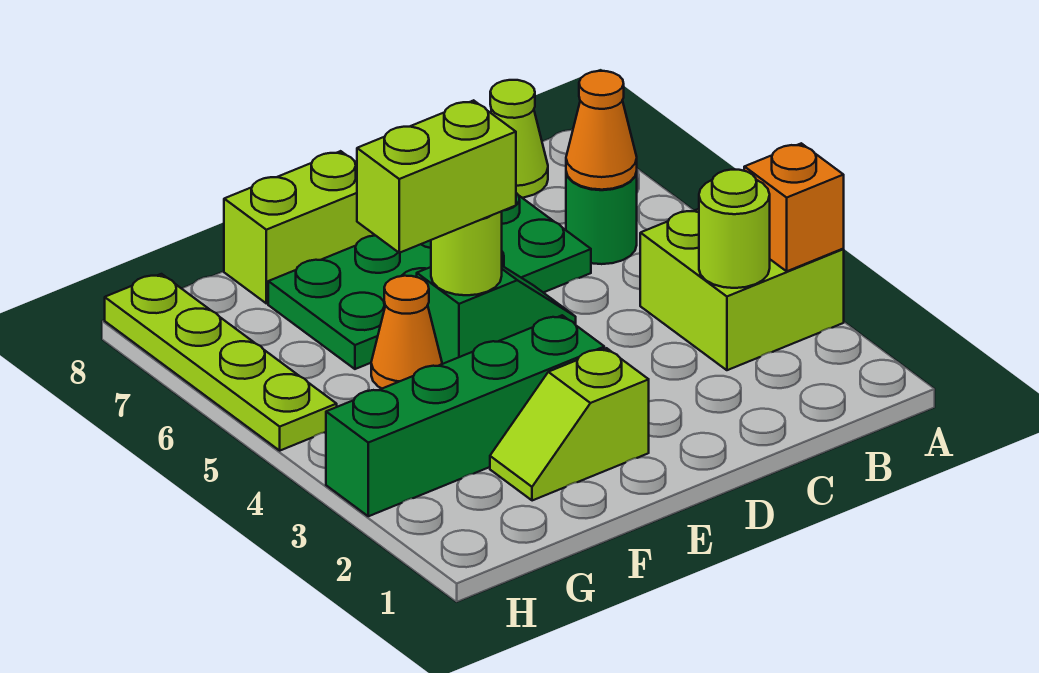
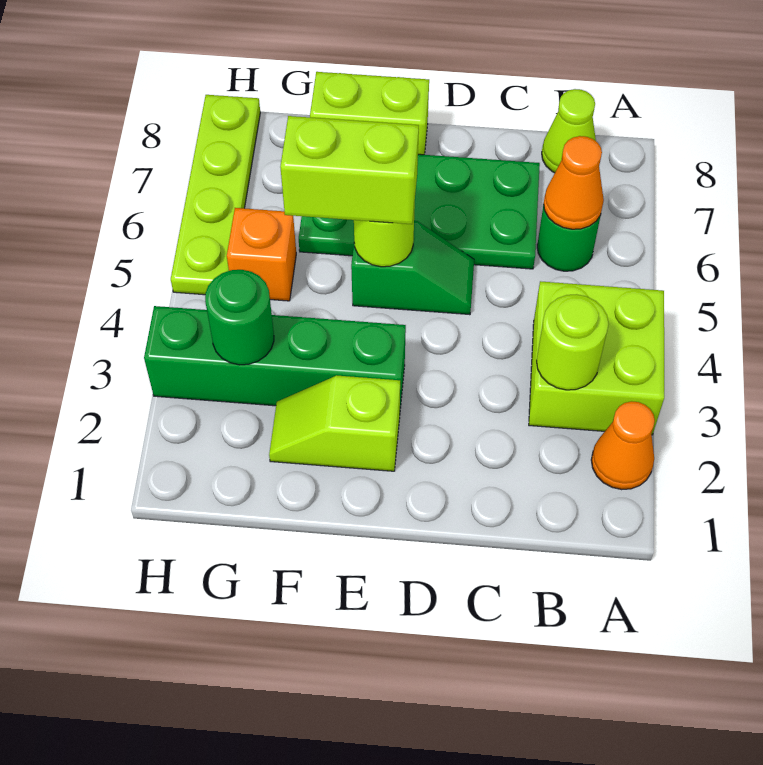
orange brick A3 level 2 -> orange brick G5 level 1
orange cone F5 level 1 -> orange cone A2 level 1
none -> green round brick G3 level 2

